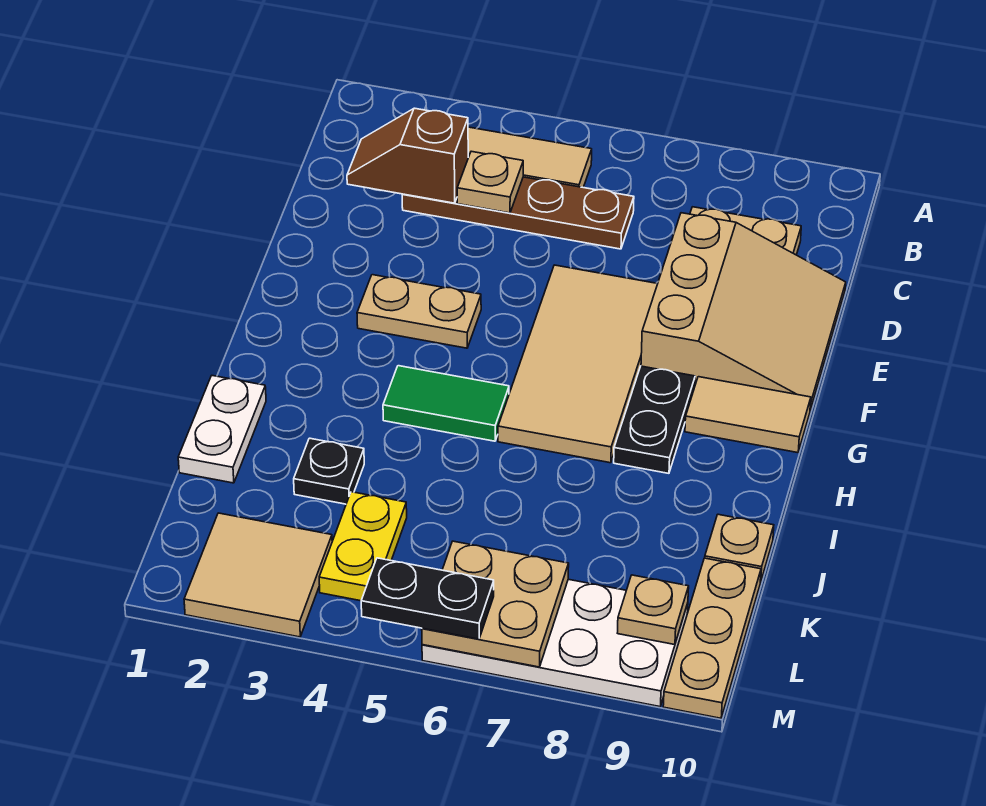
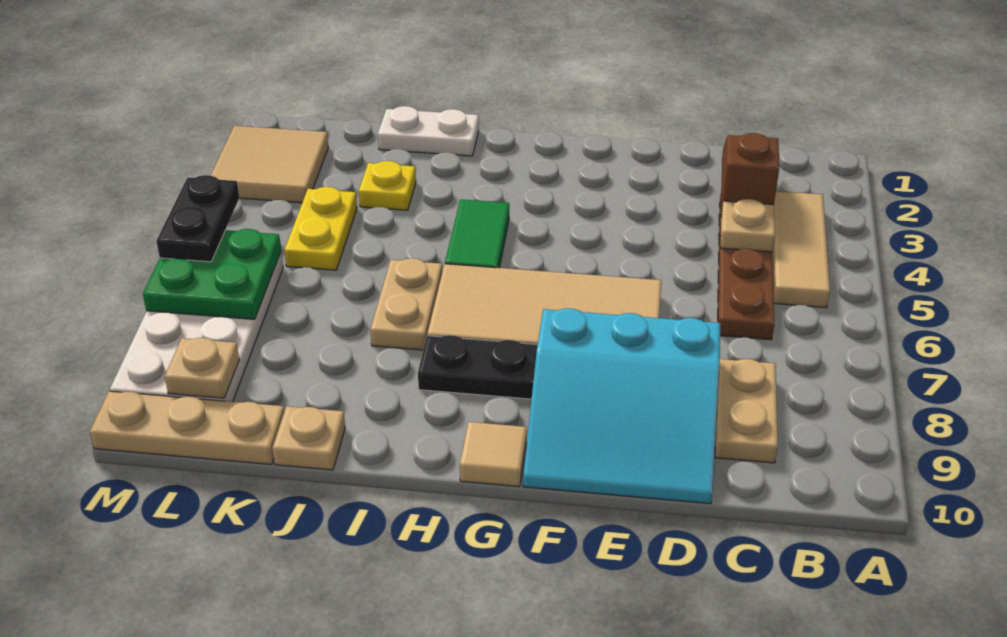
tan slope D8:F10 level 1 top 8 -> cyan slope D8:F10 level 1 top 8
tan plate F3:F4 level 1 -> tan plate I6:I7 level 1
tan tile G9:G10 level 1 -> tan tile G10 level 1
black plate J3 level 1 -> yellow plate J3 level 1
yellow plate K4:L4 level 1 -> yellow plate K4:K5 level 1
tan plate L6:M7 level 2 -> green plate L6:M7 level 2

